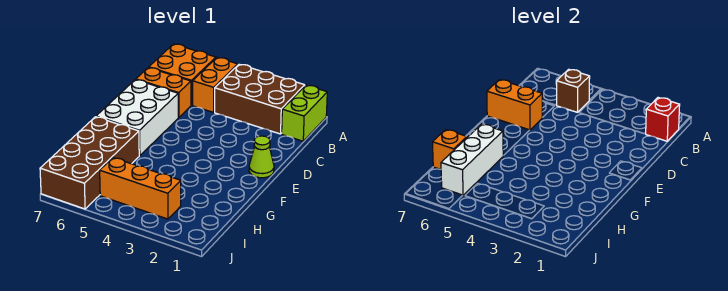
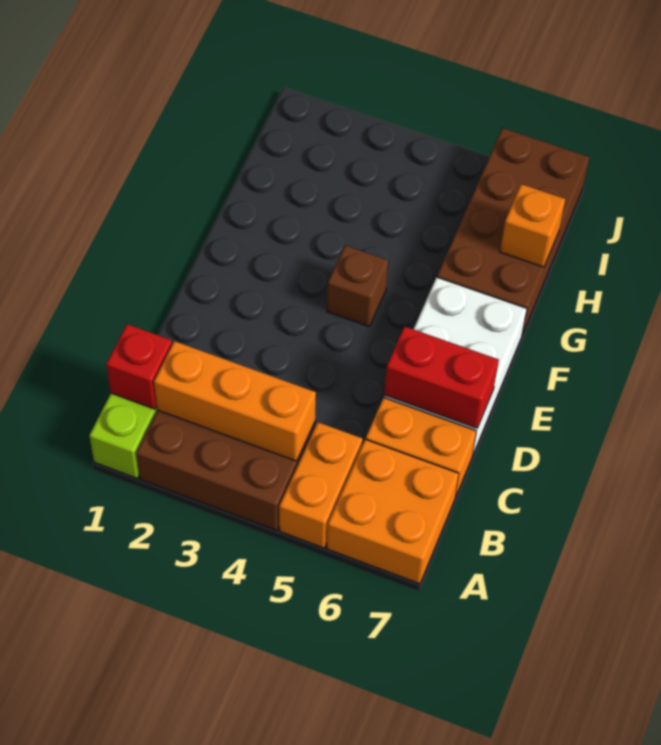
brown brick B5 level 2 -> brown brick F4 level 1
orange brick D6:D7 level 2 -> red brick D6:D7 level 2
lime cone E1 level 1 -> none
white brick G6:I6 level 2 -> none
orange brick I3:I5 level 1 -> orange brick B2:B4 level 2

